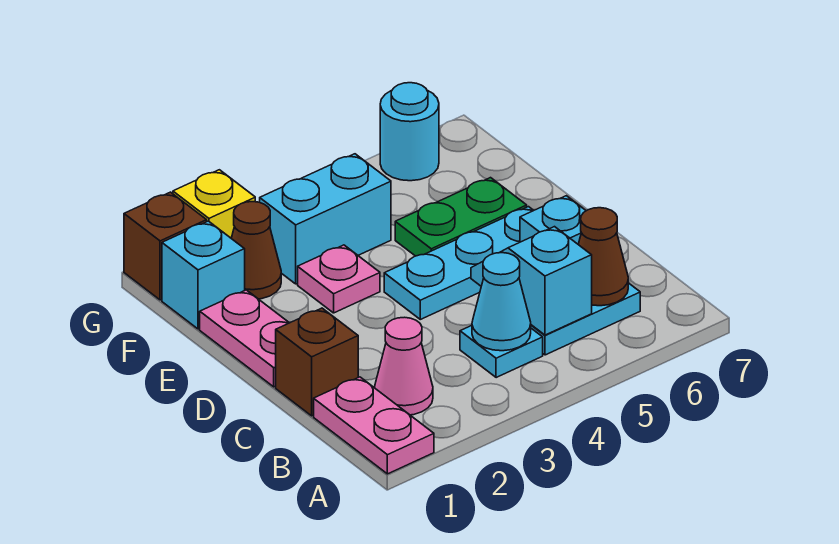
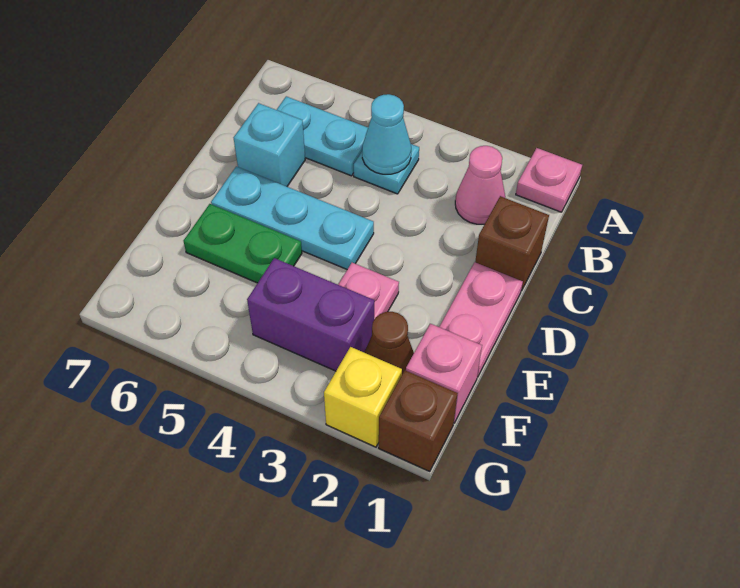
pink plate A1:B1 level 1 -> pink plate A1 level 1
cyan slope B5:C5 level 2 top B -> none
brown cone B6 level 2 -> none
cyan brick F1 level 1 -> pink brick F1 level 1
cyan brick F3:F4 level 1 -> purple brick F3:F4 level 1
cyan round brick G6 level 1 -> none

